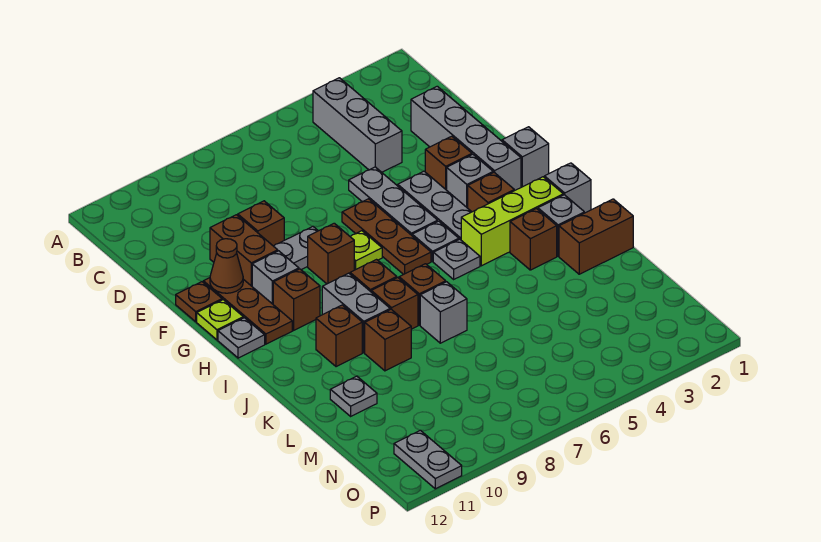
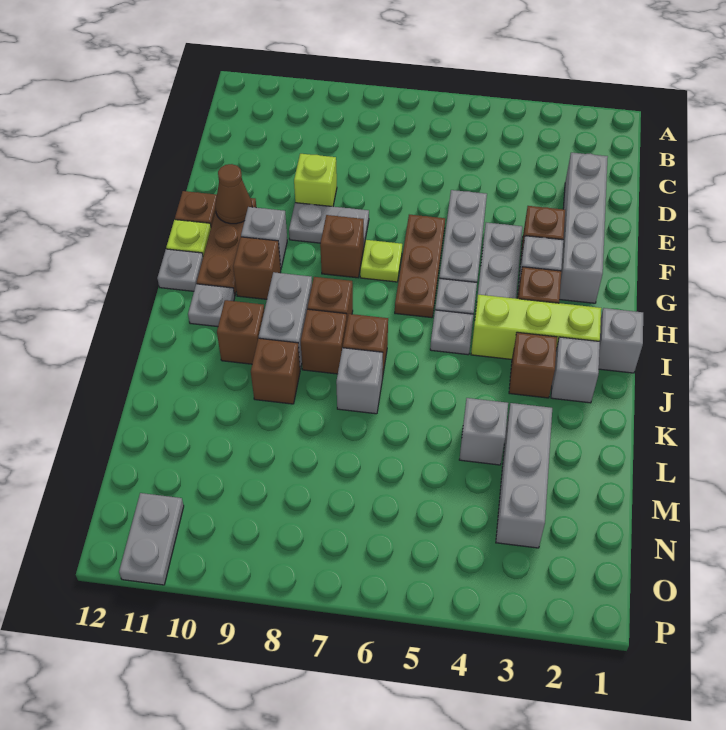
grey brick B4:D4 level 1 -> grey brick L3:N3 level 1
brown brick E9 level 1 -> lime brick E9 level 1
brown brick E10:F10 level 1 -> none
grey brick G1 level 1 -> grey brick L4 level 1
brown brick K1:K2 level 1 -> none
grey plate L11 level 1 -> grey plate I11 level 1

